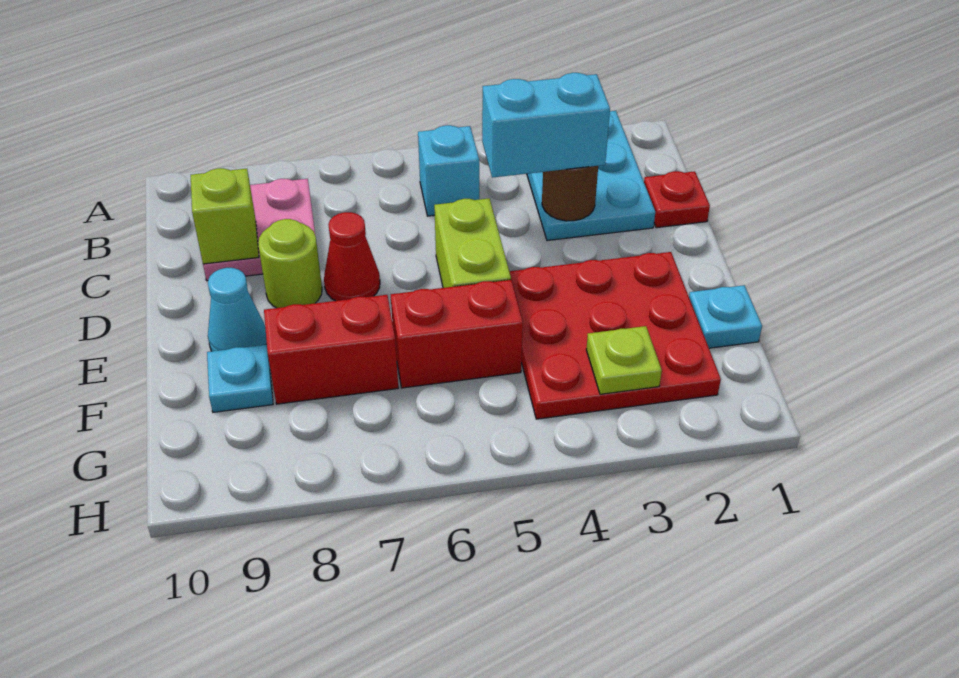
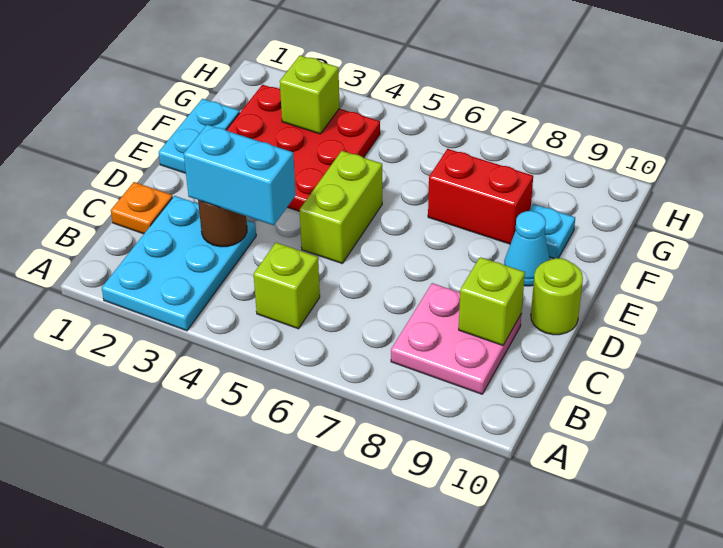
cyan brick B5 level 1 -> lime brick B5 level 1
red plate C1 level 1 -> orange plate C1 level 1
red cone D7 level 1 -> none
lime round brick D8 level 1 -> lime round brick D10 level 1
cyan plate F1 level 1 -> cyan plate E1:F1 level 1
red brick F5:F6 level 1 -> none
lime plate G3 level 2 -> lime brick G3 level 2

